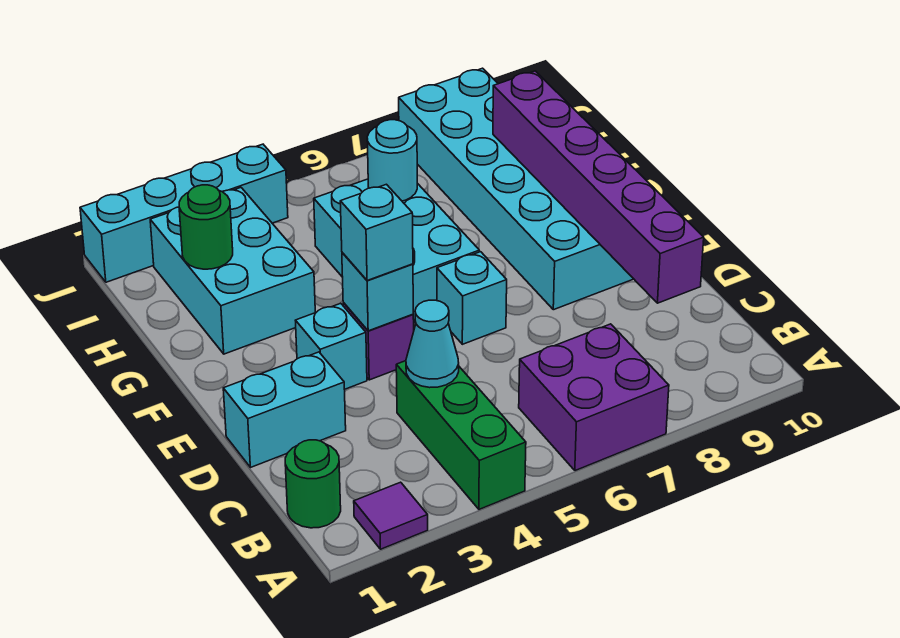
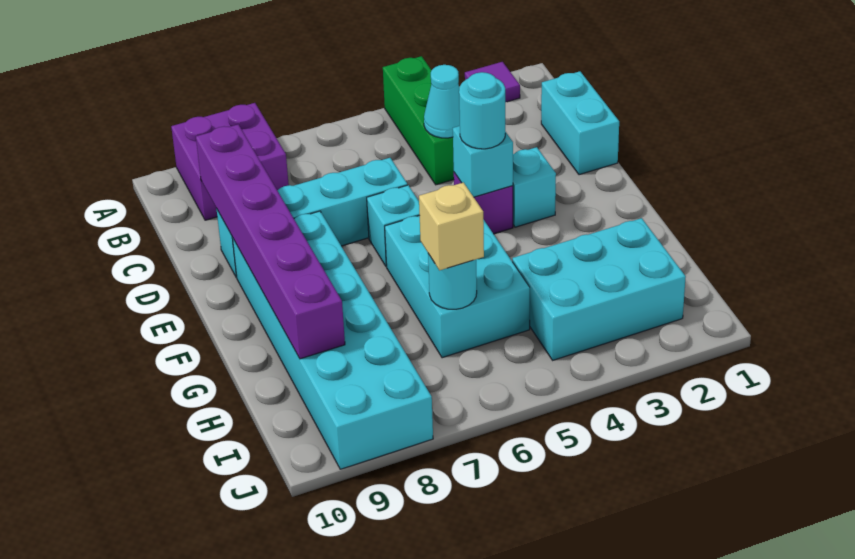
purple brick A6:B7 level 1 -> purple brick A8:B9 level 1
green round brick B1 level 1 -> none
cyan brick D1:D2 level 1 -> cyan brick C1:D1 level 1
cyan brick E4 level 3 -> cyan round brick E4 level 3
cyan brick G2:I3 level 1 -> cyan brick H2:I4 level 1
green round brick H2 level 2 -> none
none -> tan brick H6 level 3
cyan brick J1:J4 level 1 -> cyan brick D6:D9 level 1

